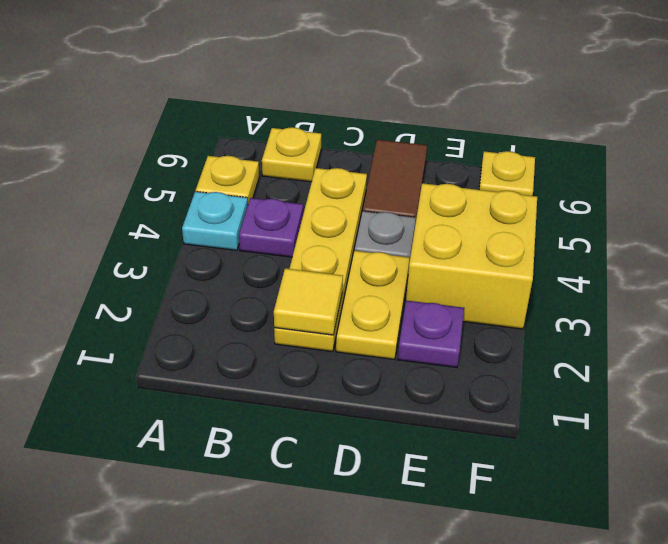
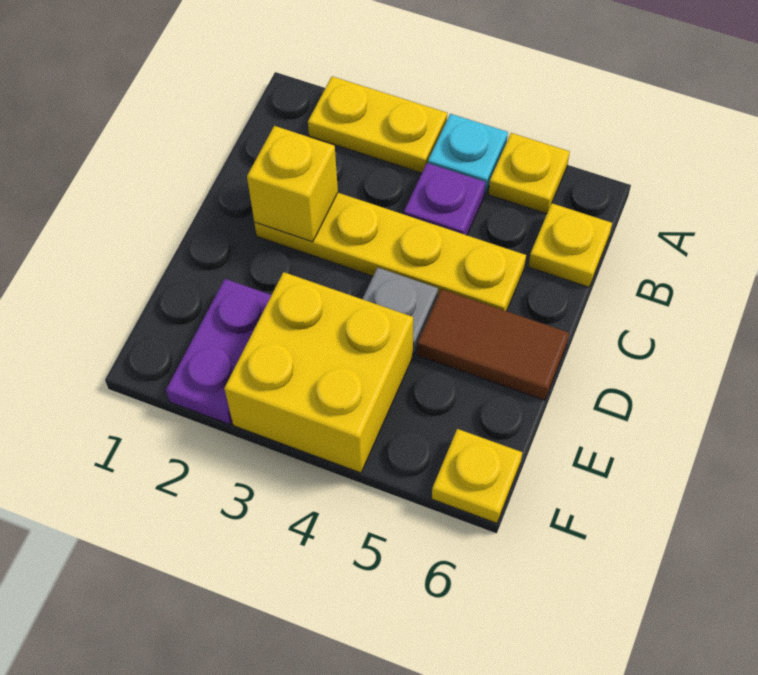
yellow tile C2 level 2 -> yellow brick C2 level 2
yellow plate D2:D3 level 1 -> yellow plate A2:A3 level 1
purple plate E2 level 1 -> purple plate E2:F2 level 1

